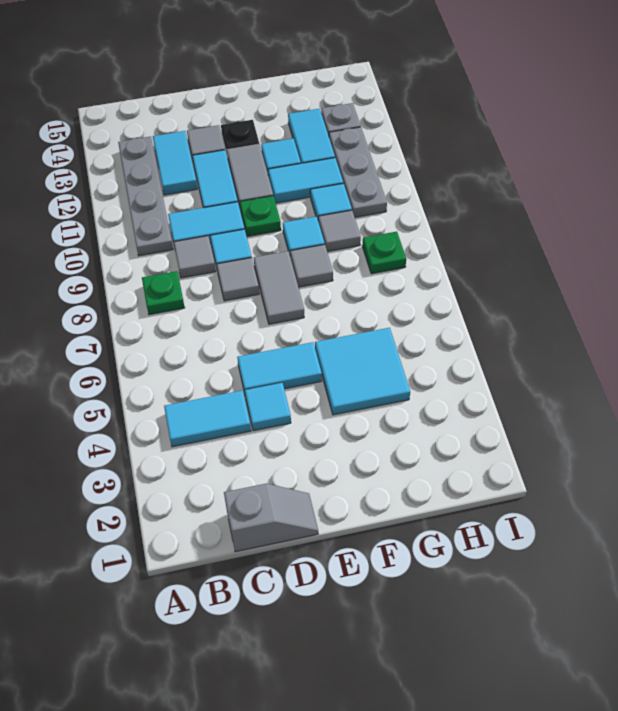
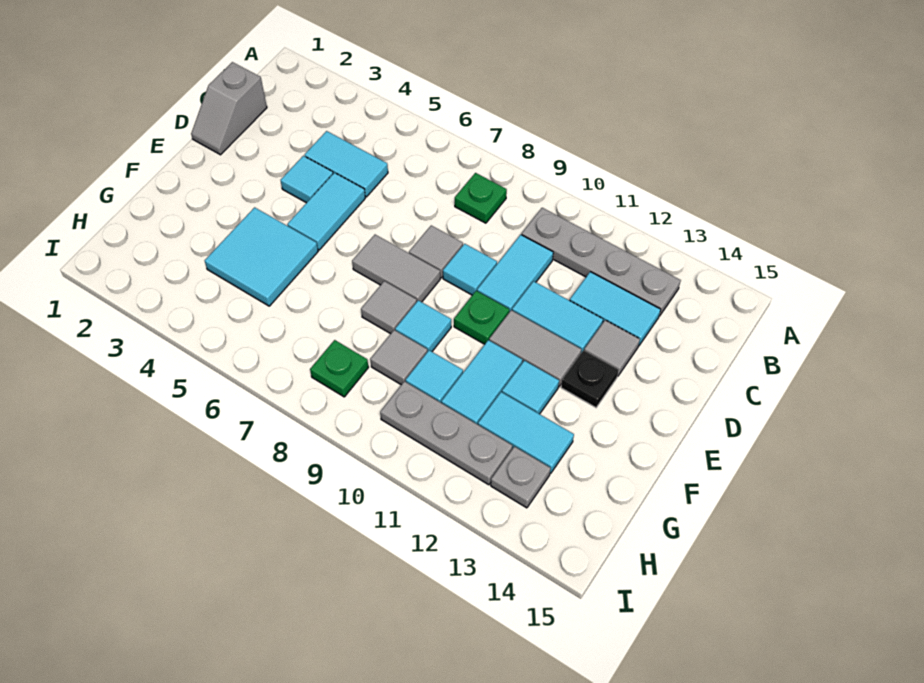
cyan tile B4:C4 level 1 -> cyan tile C4:C5 level 1
grey tile C9 level 1 -> none

